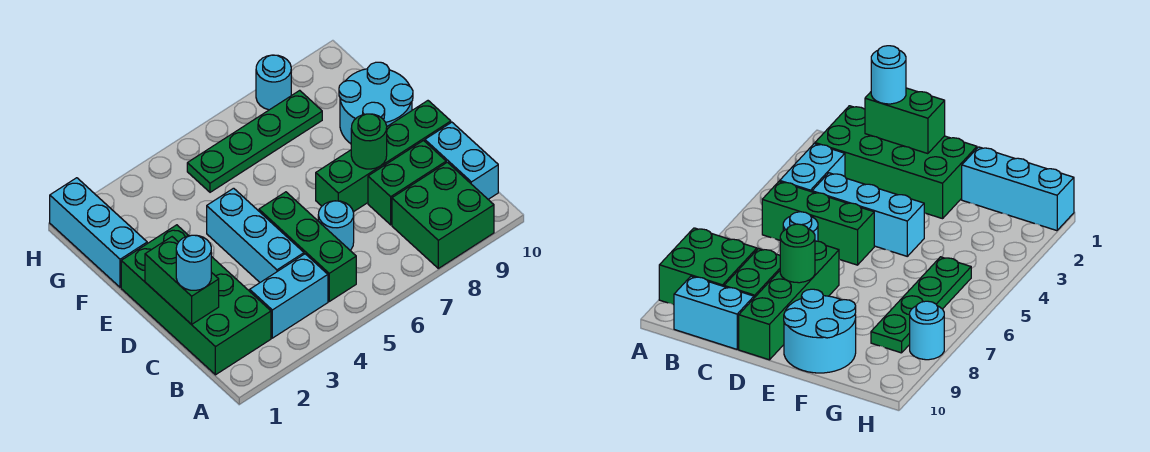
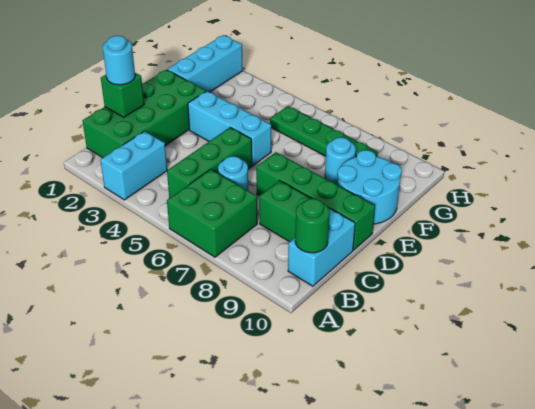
green brick A8:B9 level 1 -> green brick A6:B7 level 1
cyan brick B3:B4 level 1 -> cyan brick A3:B3 level 1
green brick C1:D1 level 2 -> green brick C1 level 2
cyan brick C4:E4 level 1 -> cyan brick E3:E5 level 1
green round brick D8 level 2 -> green round brick B10 level 2
cyan round brick H8 level 1 -> cyan round brick F8 level 1

